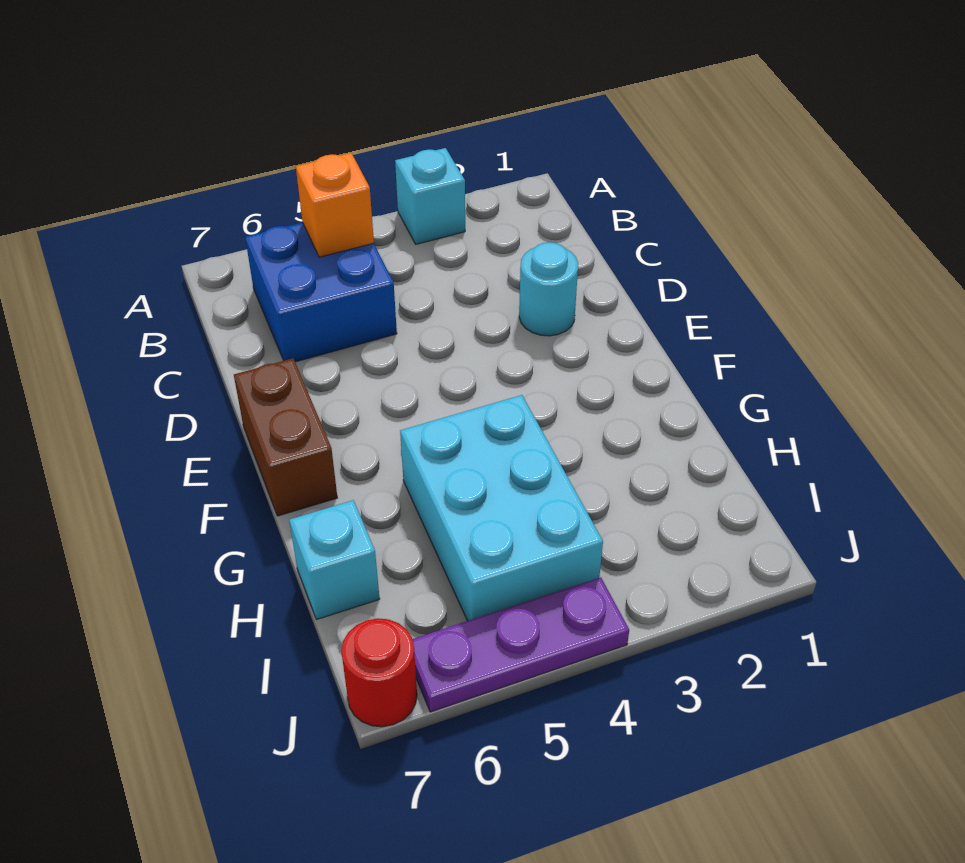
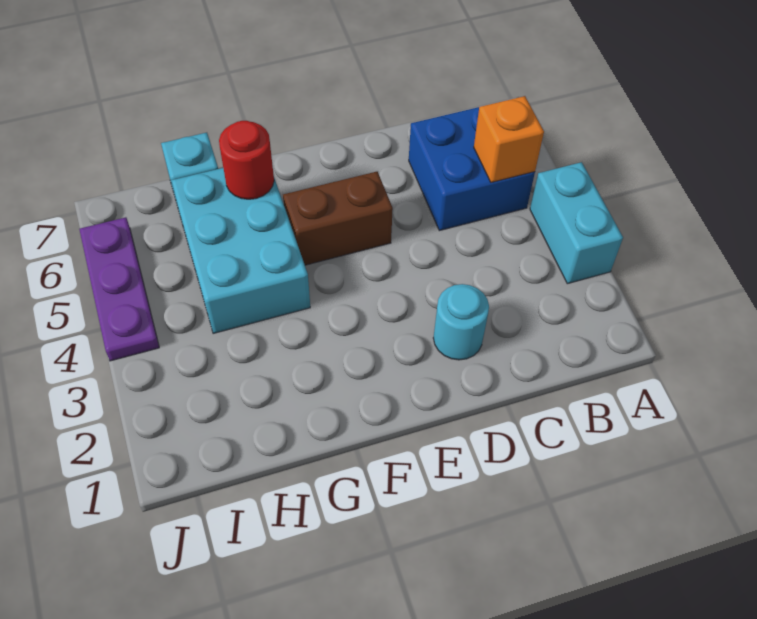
cyan brick A3 level 1 -> cyan brick A3:A4 level 1
brown brick E7:F7 level 1 -> brown brick E5:F5 level 1
cyan brick G4:I5 level 1 -> cyan brick G4:H6 level 1
red round brick J7 level 1 -> red round brick G6 level 2

